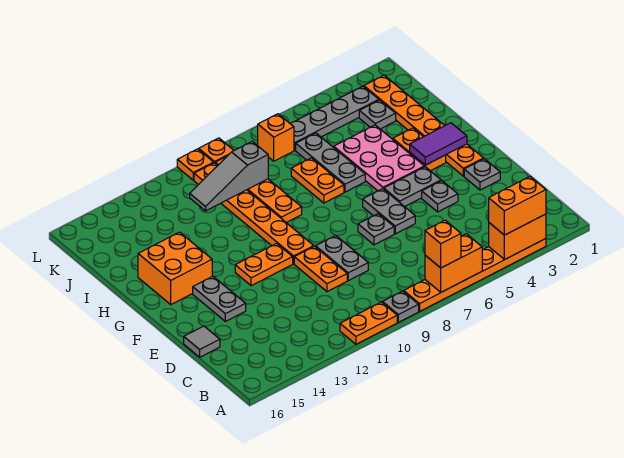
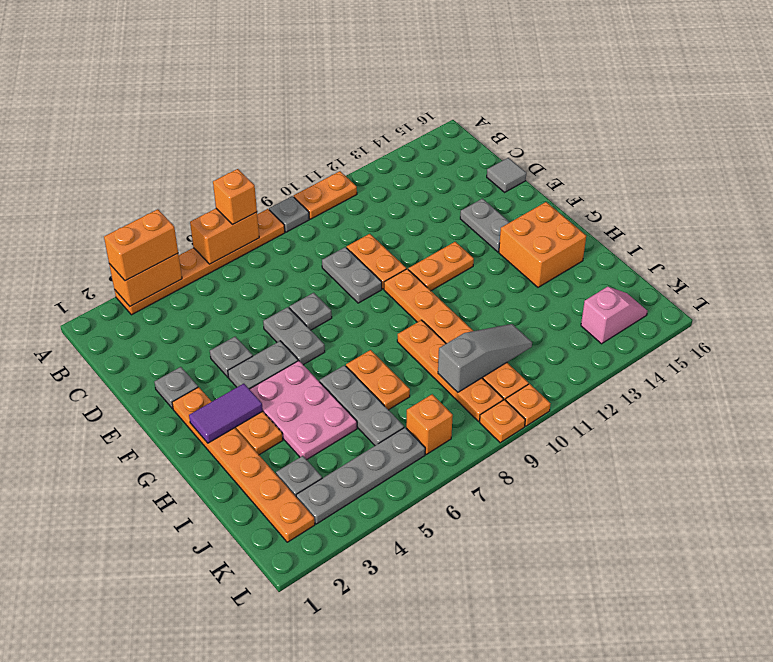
none -> pink slope K14:K15 level 1 top 14

